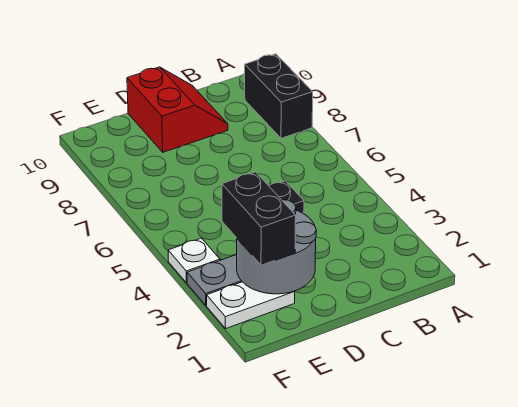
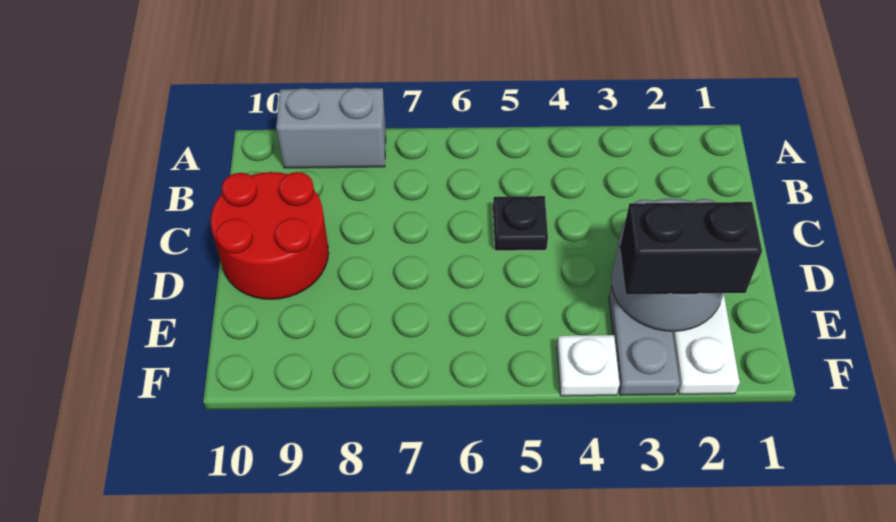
black brick A8:A9 level 1 -> grey brick A8:A9 level 1
red slope C9:D10 level 1 top D -> red round brick C9:D10 level 1

